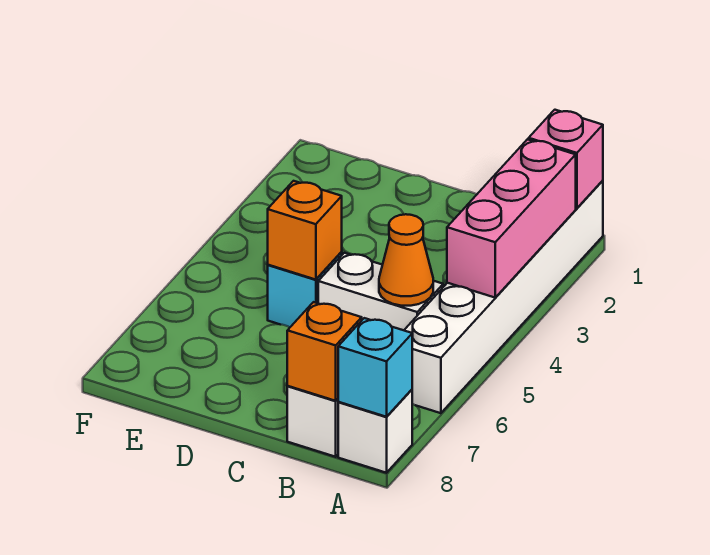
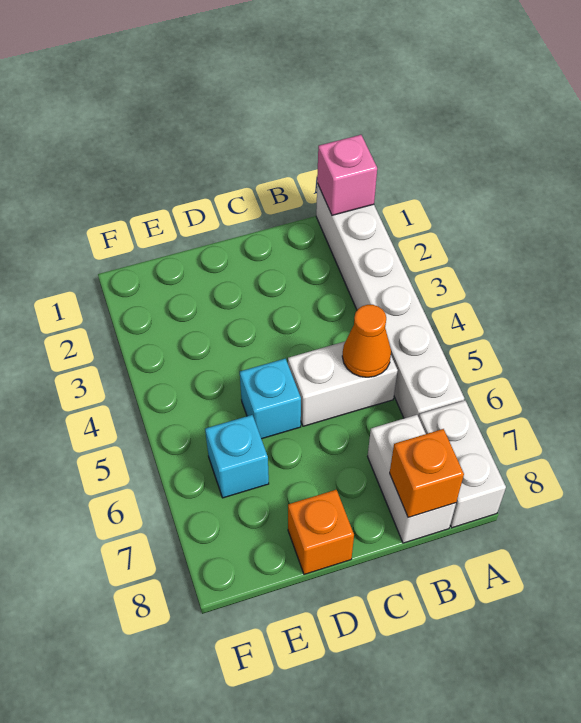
pink brick A2:A4 level 2 -> none
white brick A8 level 1 -> white brick A7:A8 level 1
cyan brick A8 level 2 -> cyan brick E6 level 1
orange brick D5 level 2 -> orange brick D8 level 1

